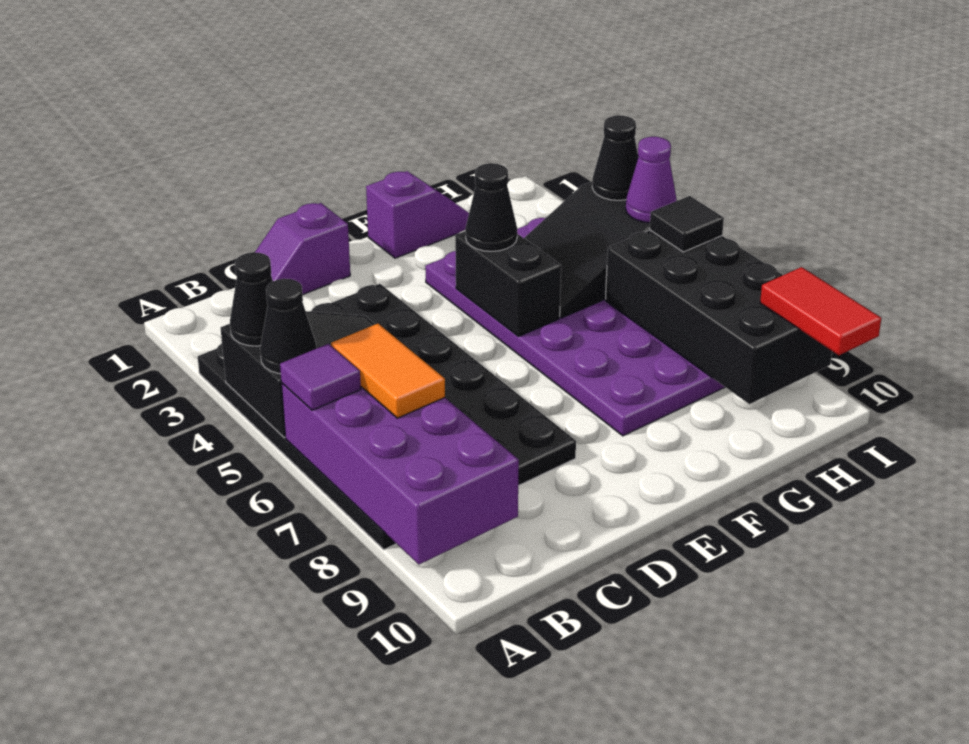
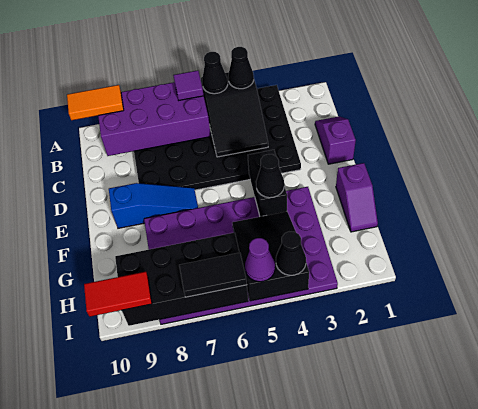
orange tile B6:B7 level 3 -> orange tile A9:A10 level 3
none -> blue slope E7:E9 level 1 top 9
black brick F4:F5 level 2 -> black brick E4:F4 level 2
black tile I6 level 3 -> black tile I6:I7 level 3

